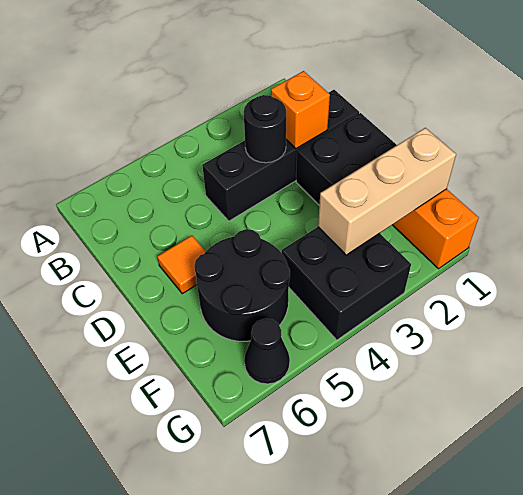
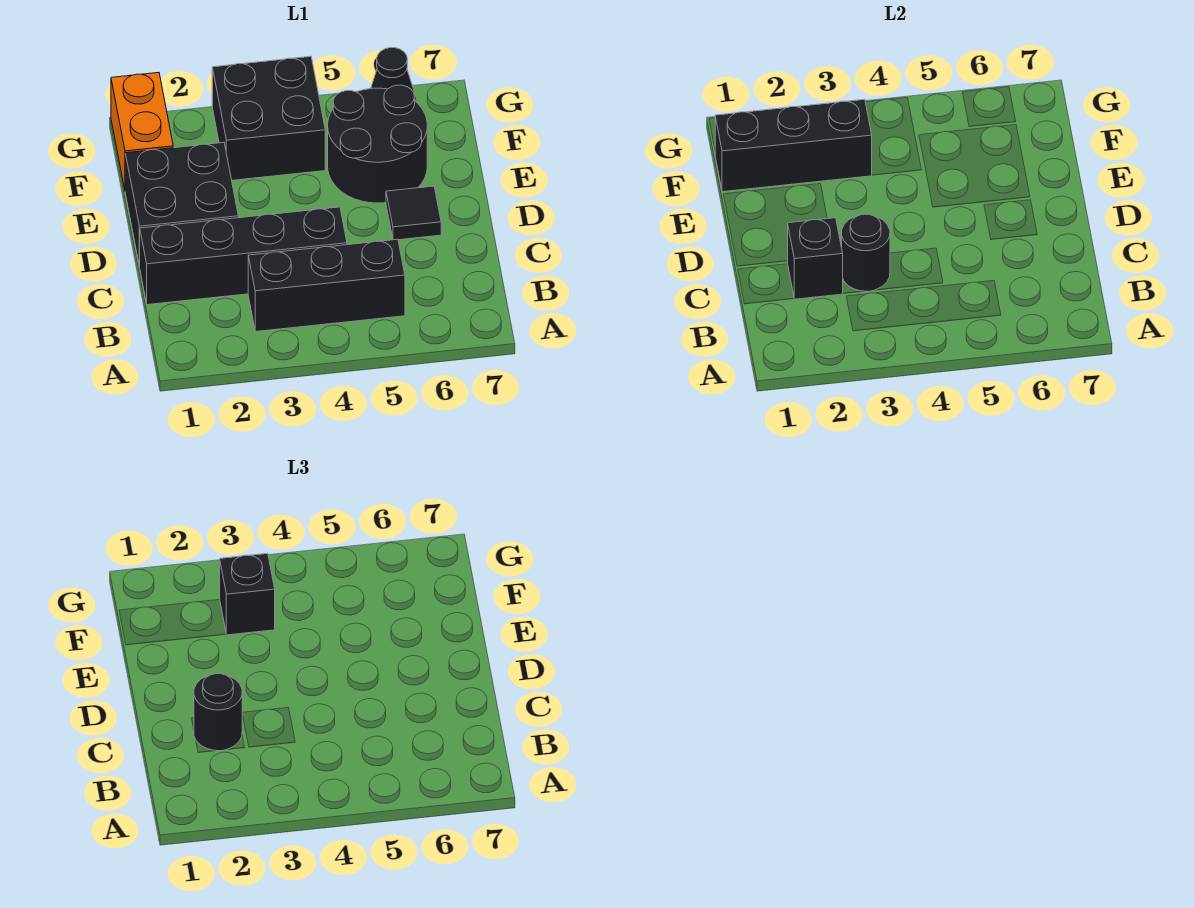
none -> black brick B3:B5 level 1
orange brick C2 level 2 -> black brick C2 level 2
none -> black round brick C2 level 3
orange tile D6 level 1 -> black tile D6 level 1
tan brick F1:F3 level 2 -> black brick F1:F3 level 2
none -> black brick F3 level 3

